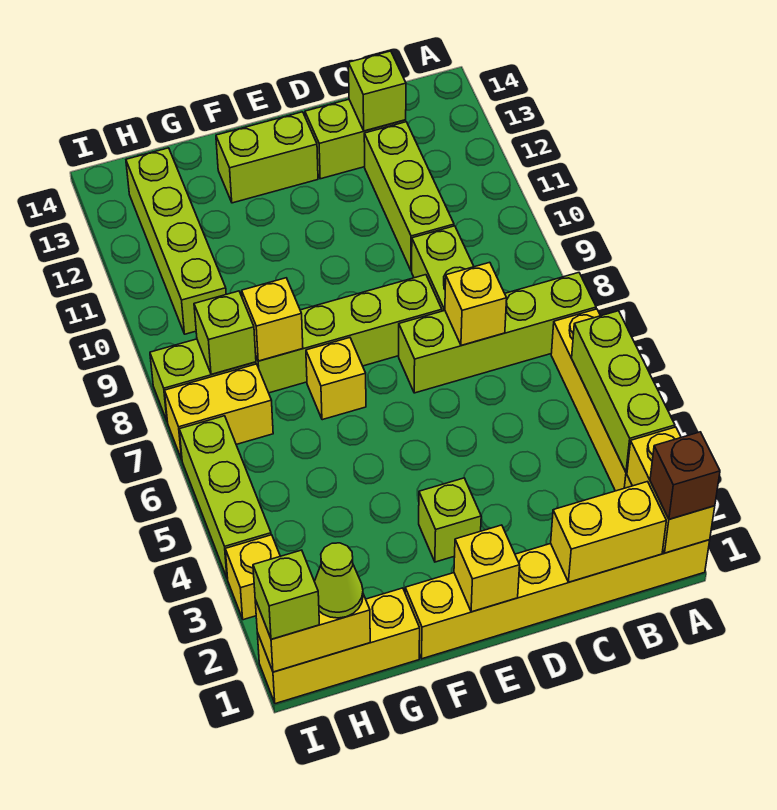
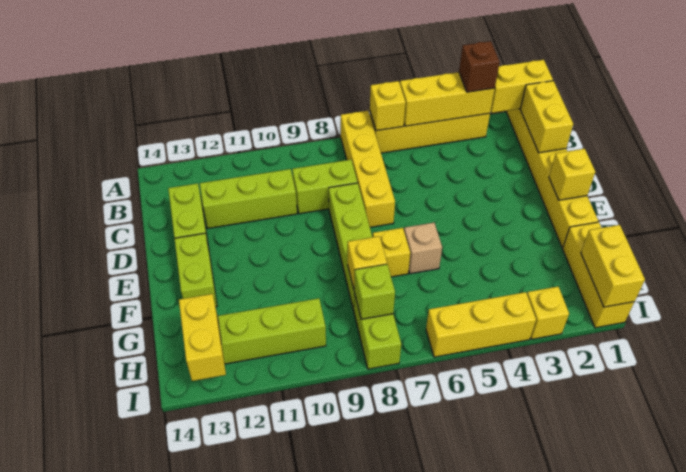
brown brick A1 level 3 -> brown brick A3 level 3
lime brick A3:A5 level 2 -> yellow brick A3:A5 level 2
lime brick A7:D7 level 1 -> yellow brick A7:D7 level 1
yellow brick C7 level 2 -> yellow brick A6 level 2
lime brick C13 level 2 -> none
lime brick E3 level 1 -> none
none -> tan brick F6 level 1
lime cone H1 level 3 -> none
yellow brick H7:I7 level 1 -> yellow brick H13:I13 level 2
lime brick I1 level 3 -> none
lime brick I4:I6 level 1 -> yellow brick I4:I6 level 1

